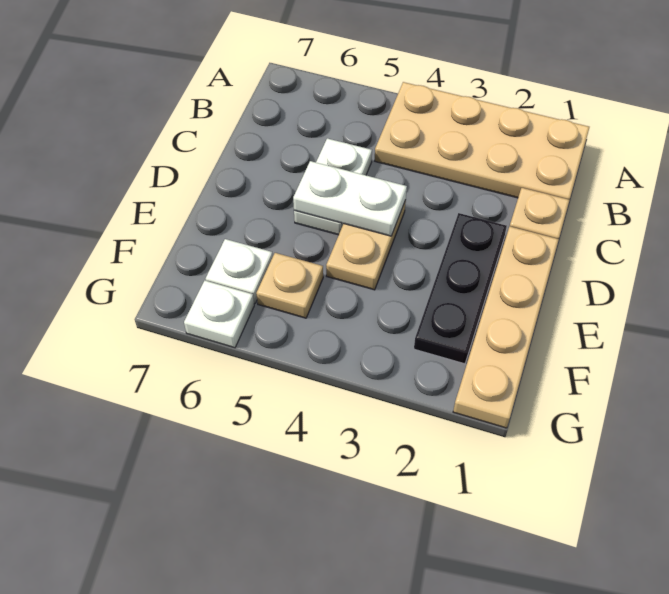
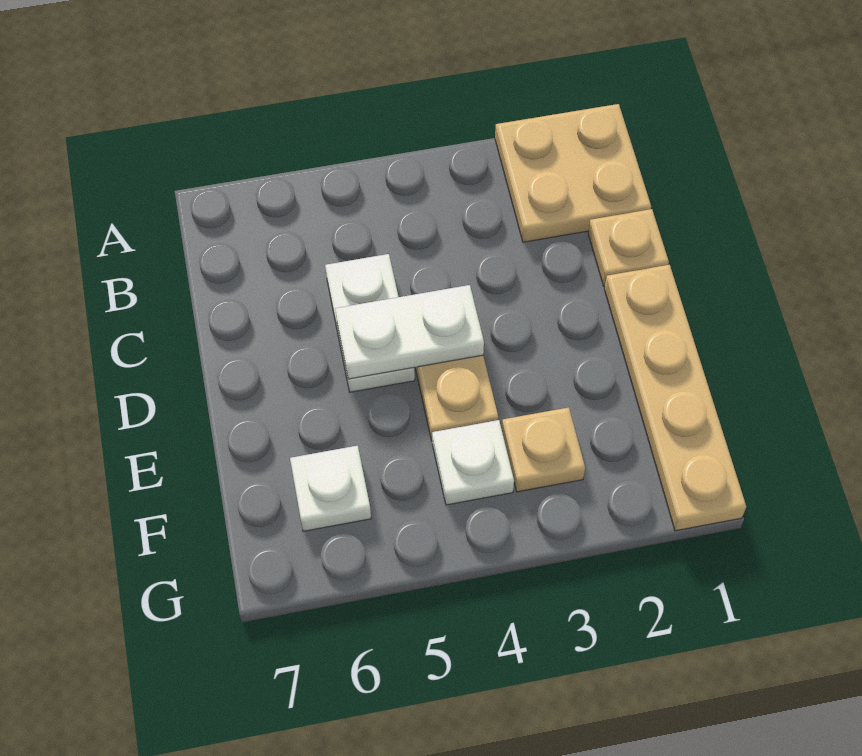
tan plate A1:B4 level 1 -> tan plate A1:B2 level 1
black plate D2:F2 level 1 -> none
tan plate F5 level 1 -> tan plate F3 level 1
white plate G6 level 1 -> white plate F4 level 1

